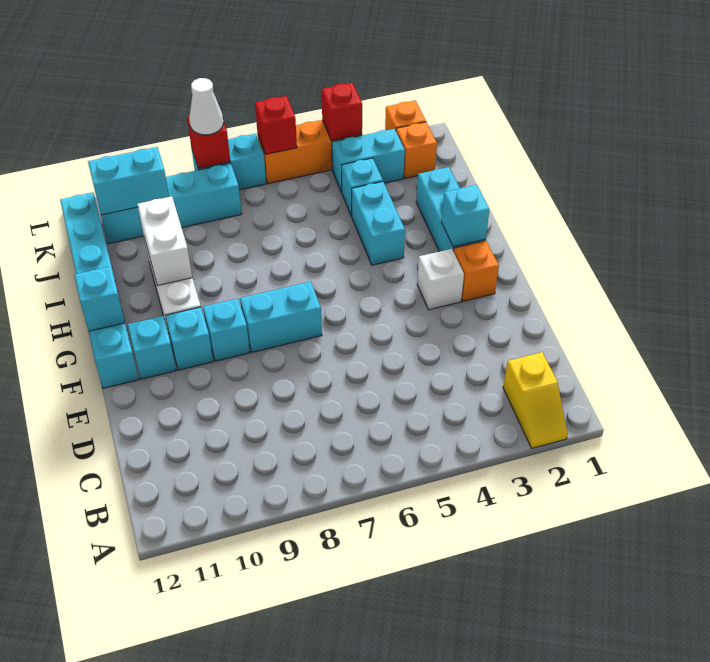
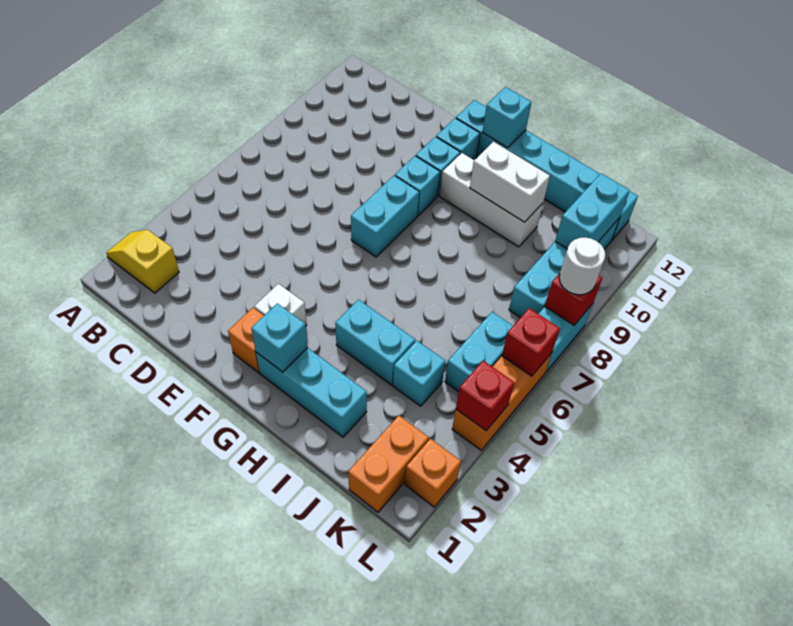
orange brick K2 level 1 -> orange brick K1:K2 level 1
cyan brick K3:K4 level 1 -> cyan brick K5:K6 level 1
white cone L8 level 3 -> white round brick L8 level 3

